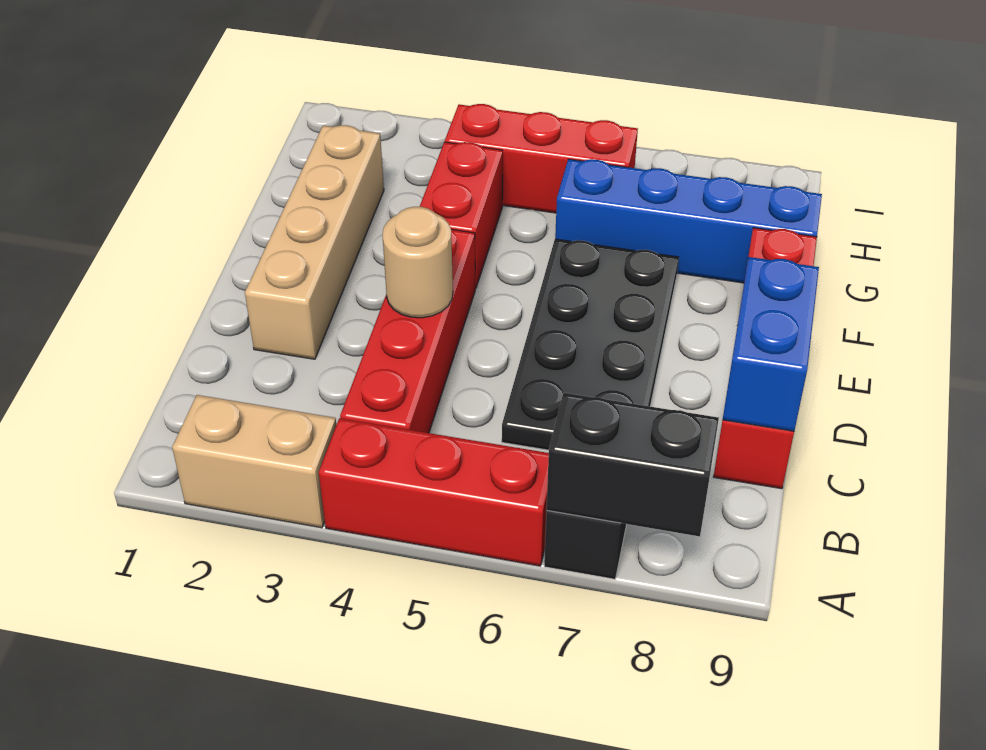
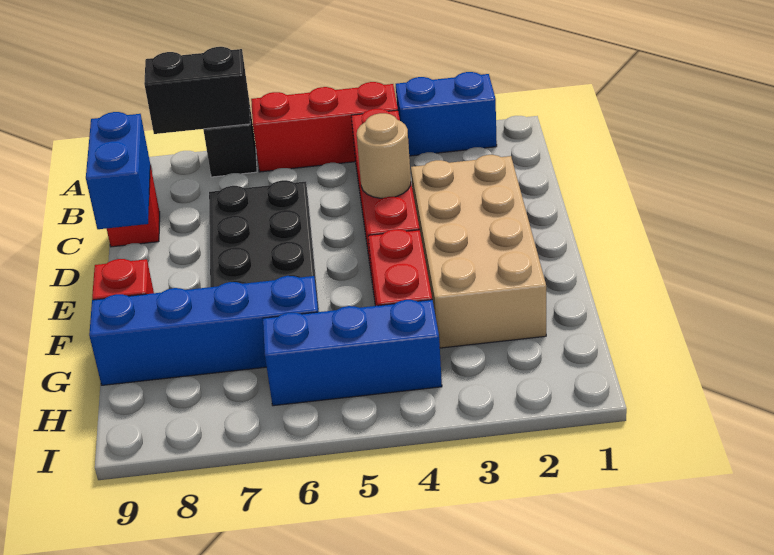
tan brick A2:A3 level 1 -> blue brick A2:A3 level 1
tan brick D2:G2 level 1 -> tan brick D2:G3 level 1
red brick H4:H6 level 1 -> blue brick H4:H6 level 1

